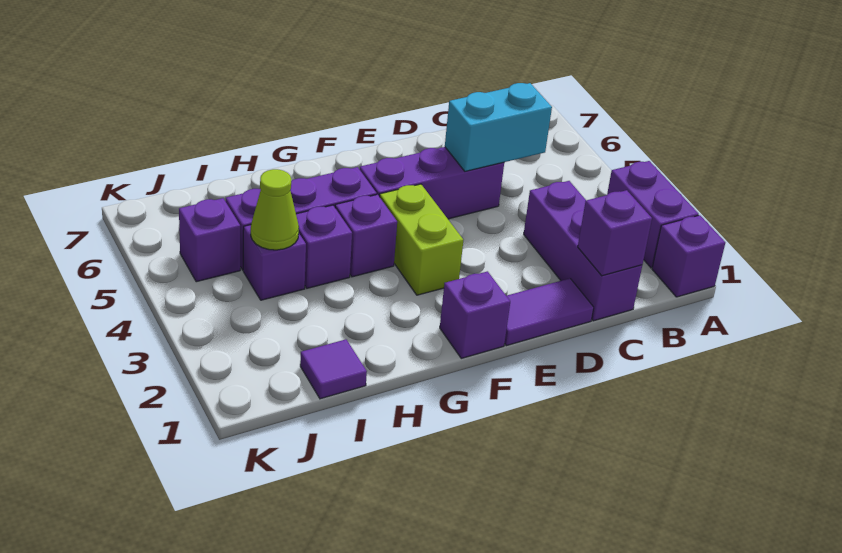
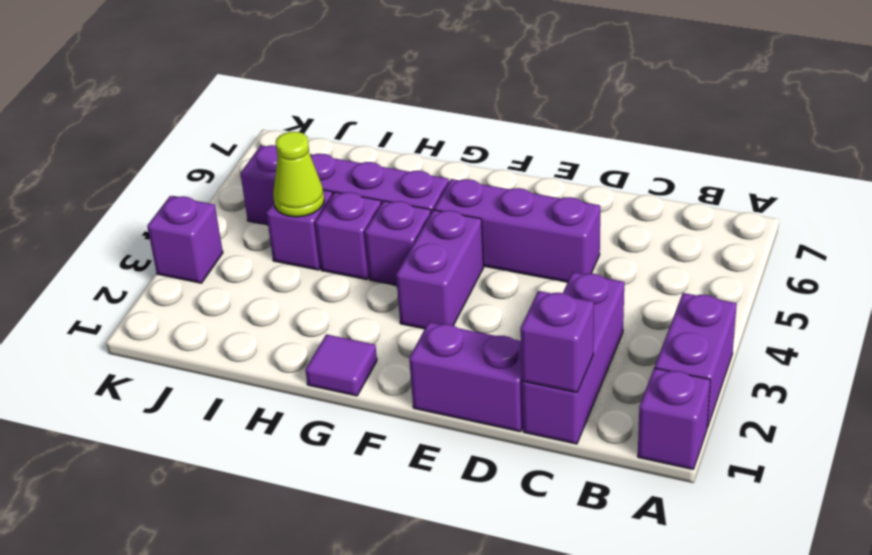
cyan brick C5:D5 level 2 -> none
purple tile D1:E1 level 1 -> purple brick D1:E1 level 1
purple brick F1 level 1 -> purple brick K3 level 1
lime brick F3:F4 level 1 -> purple brick F3:F4 level 1
purple tile I1 level 1 -> purple tile G1 level 1

